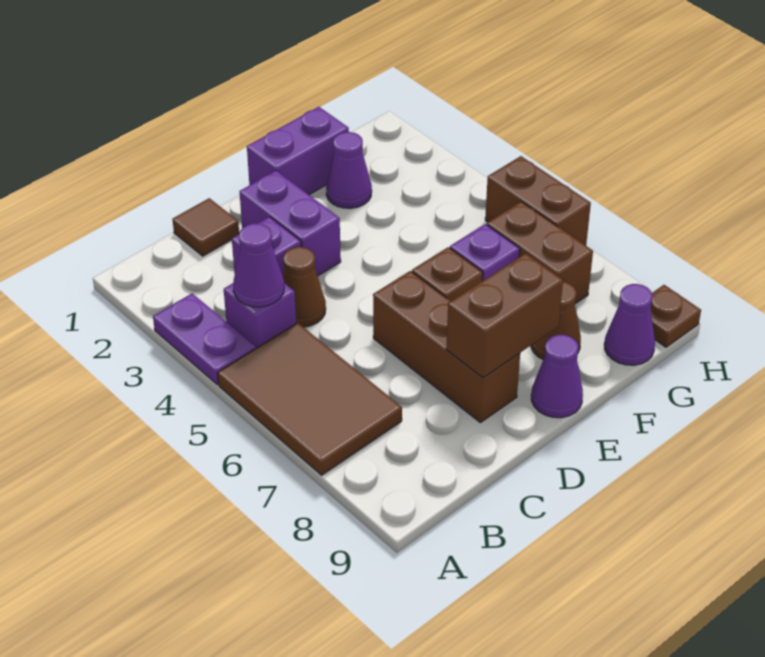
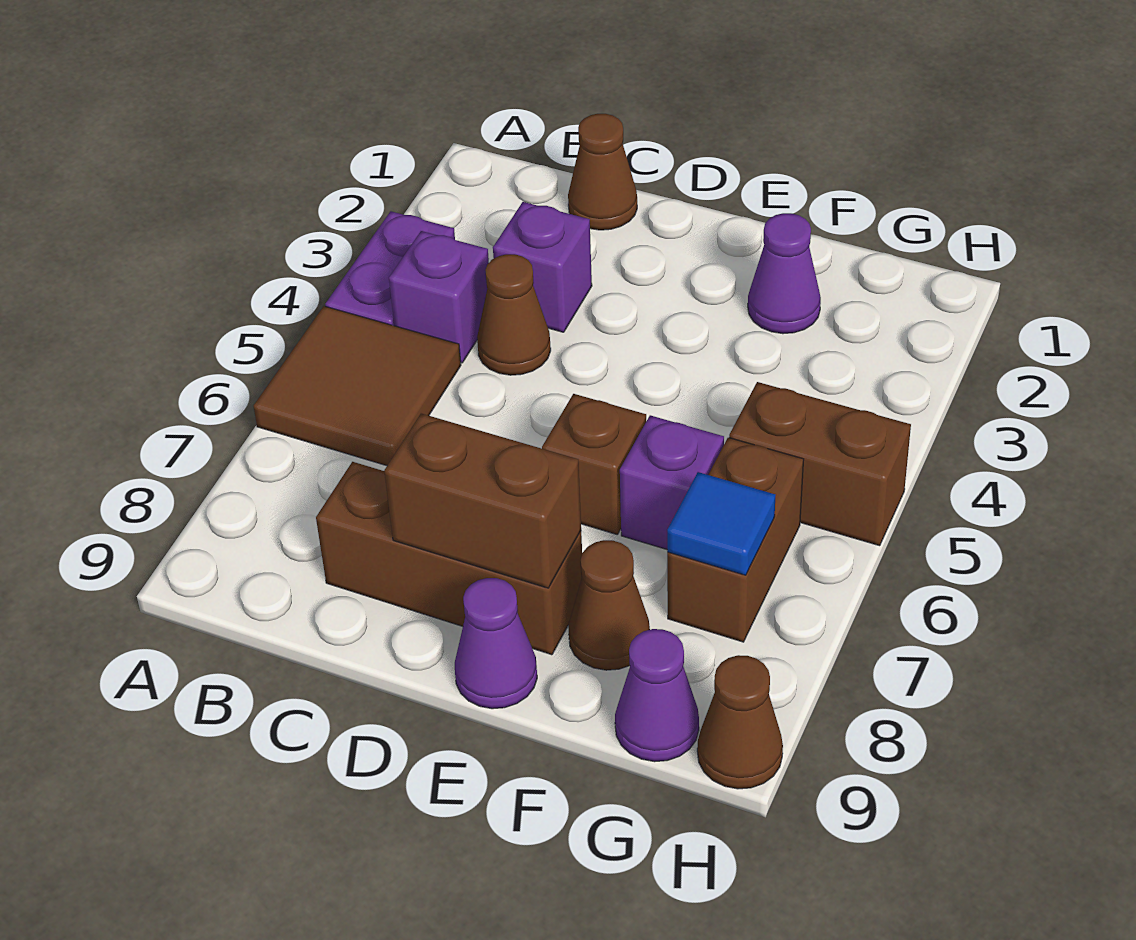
brown tile A5:B7 level 1 -> brown tile A5:B6 level 1
purple cone B4 level 2 -> none
brown tile C1 level 1 -> brown cone C1 level 1
purple brick D2:D3 level 1 -> none
brown brick D6:D8 level 1 -> brown brick C8:E8 level 1
purple brick E1:F1 level 1 -> none
none -> blue tile G7 level 2
brown brick H5:H6 level 1 -> brown brick G5:H5 level 1
brown plate H9 level 1 -> brown cone H9 level 1

